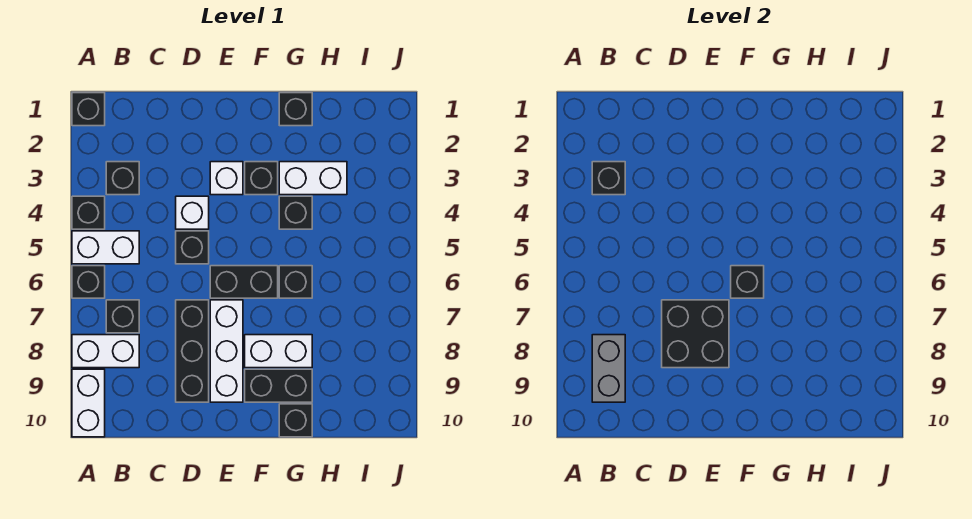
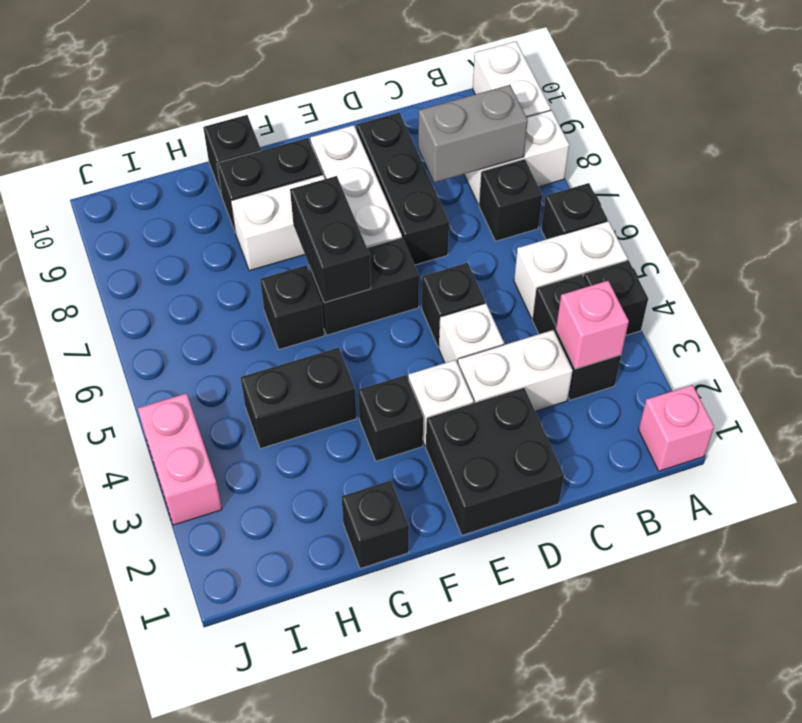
black brick A1 level 1 -> pink brick A1 level 1
black brick B3 level 1 -> black brick B3:B4 level 1
black brick B3 level 2 -> pink brick B3 level 2
grey brick B8:B9 level 2 -> grey brick B8:C8 level 2
black brick D7:E8 level 2 -> black brick D1:E2 level 1
black brick F6 level 2 -> black brick F6:F7 level 2
white brick G3:H3 level 1 -> white brick C3:D3 level 1
black brick G4 level 1 -> black brick G4:H4 level 1
none -> pink brick J3:J4 level 1

